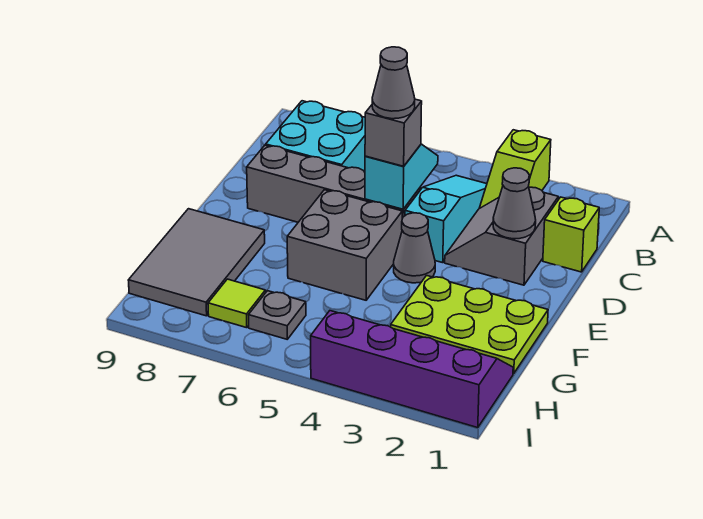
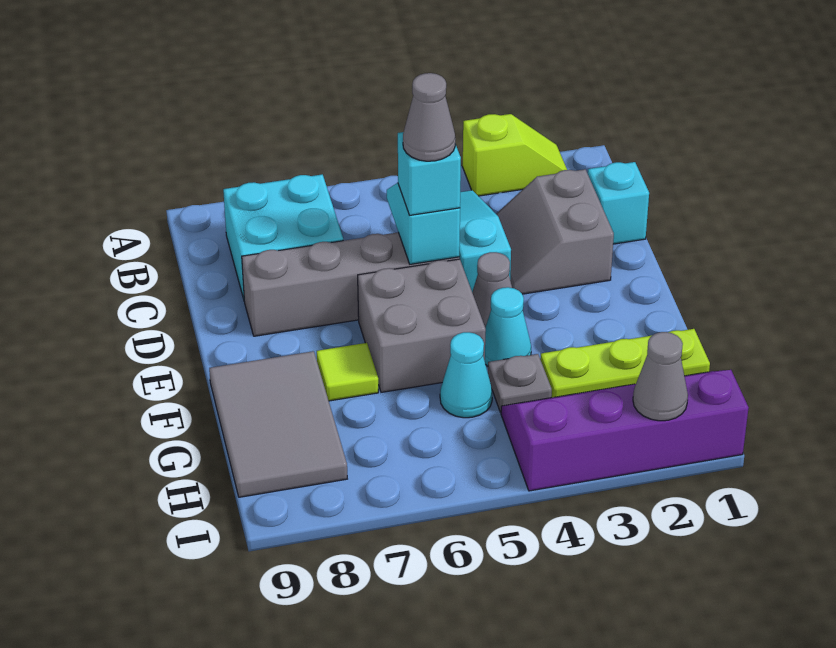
lime slope A3:B3 level 1 top A -> lime slope A2:A3 level 1 top 3
lime brick C1 level 1 -> cyan brick C1 level 1
grey cone D2 level 2 -> grey cone I2 level 2
grey brick D5 level 3 -> cyan brick D5 level 3
lime plate F1:G3 level 1 -> lime plate G1:G3 level 1
none -> cyan cone F4 level 1
none -> cyan cone G5 level 1
grey plate H6 level 1 -> grey plate G4 level 1
lime tile H7 level 1 -> lime tile F7 level 1

